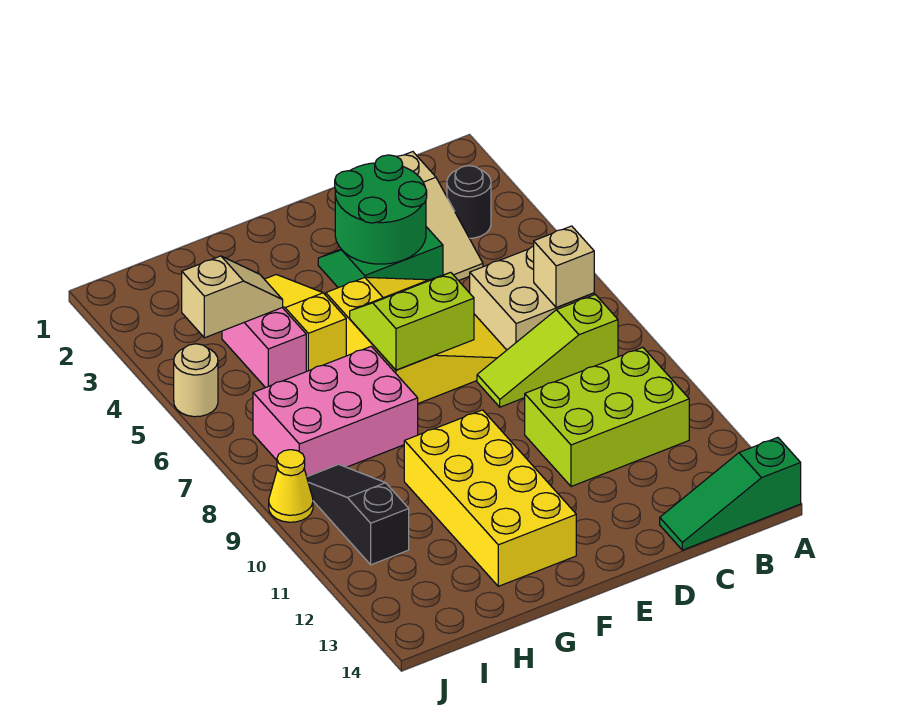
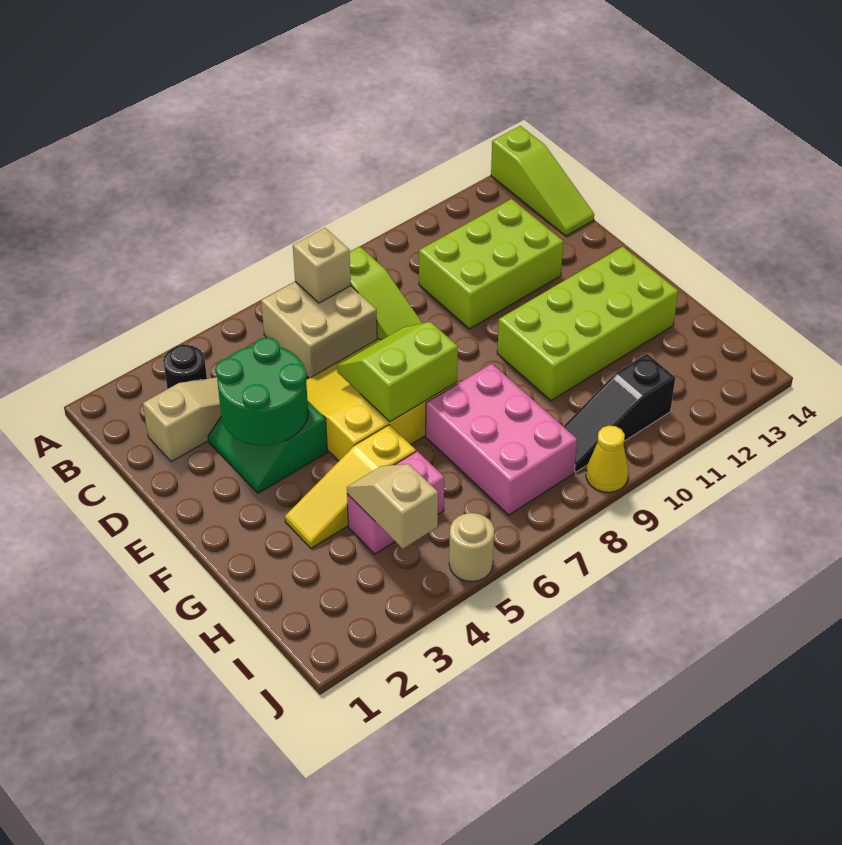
green slope A14:C14 level 1 top A -> lime slope A14:C14 level 1 top A
lime brick B10:D11 level 1 -> lime brick C10:D12 level 1
lime slope E6:F7 level 2 top 7 -> lime slope E6:F7 level 2 top F
yellow brick F10:G13 level 1 -> lime brick F10:G13 level 1

